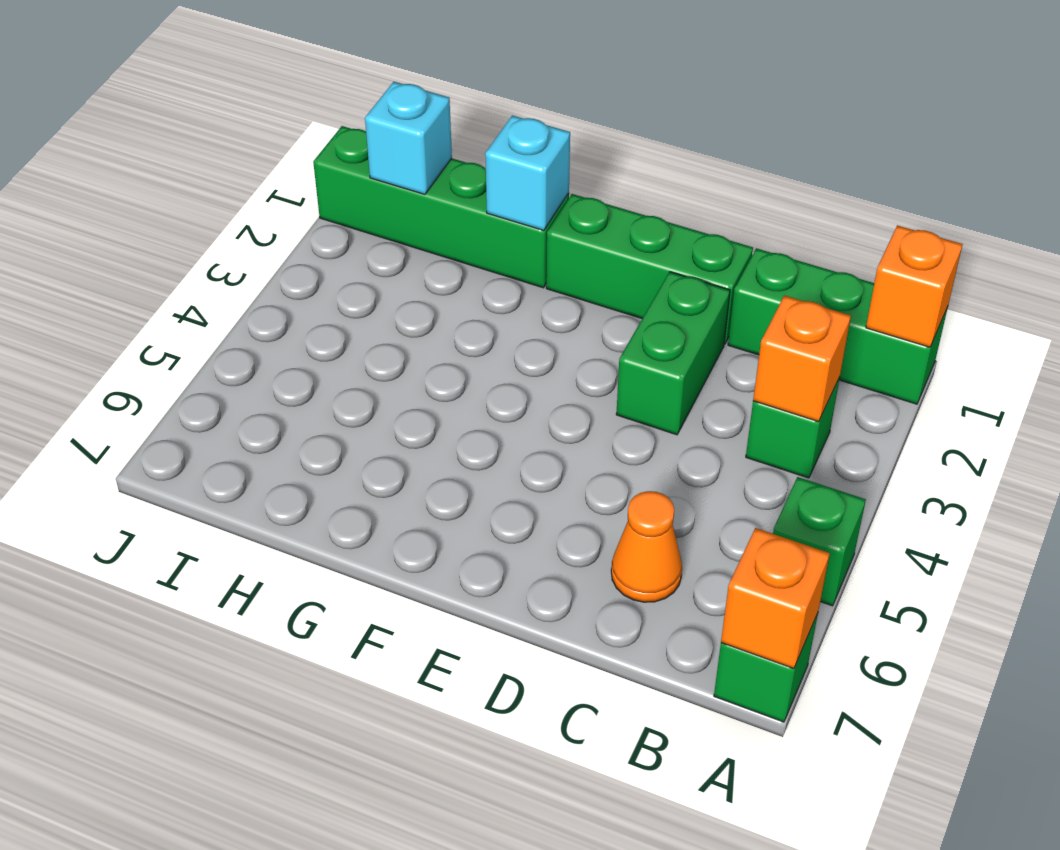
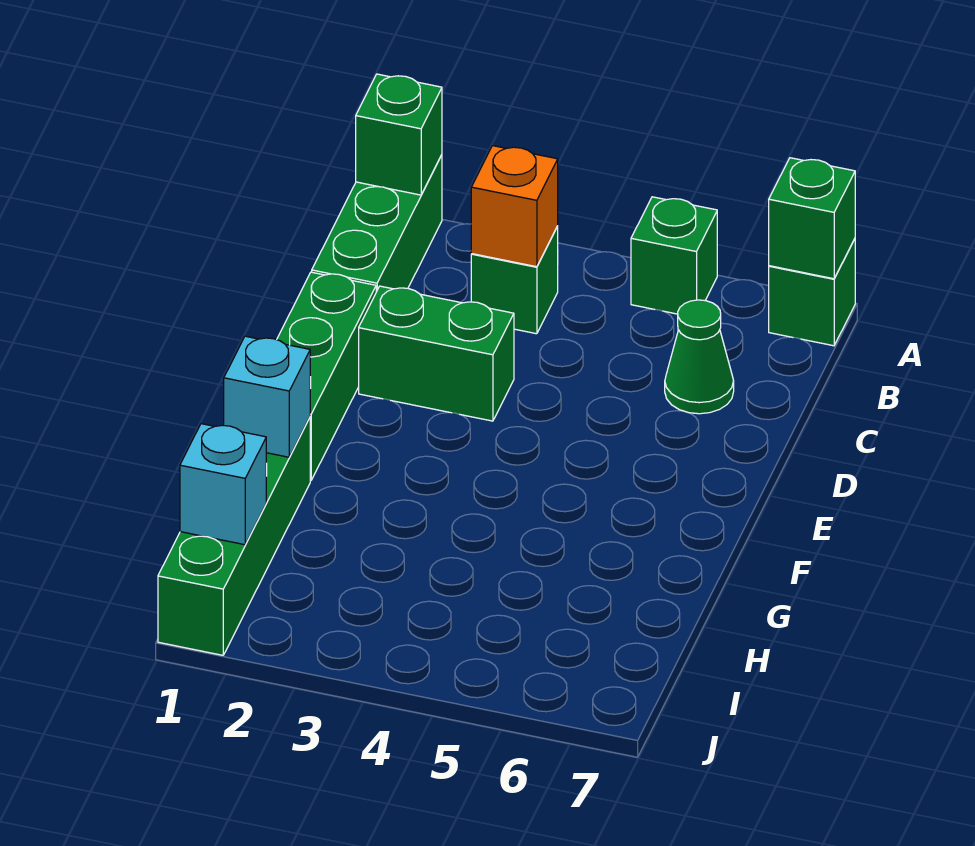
orange brick A1 level 2 -> green brick A1 level 2
orange brick A7 level 2 -> green brick A7 level 2
orange cone C6 level 1 -> green cone C6 level 1

